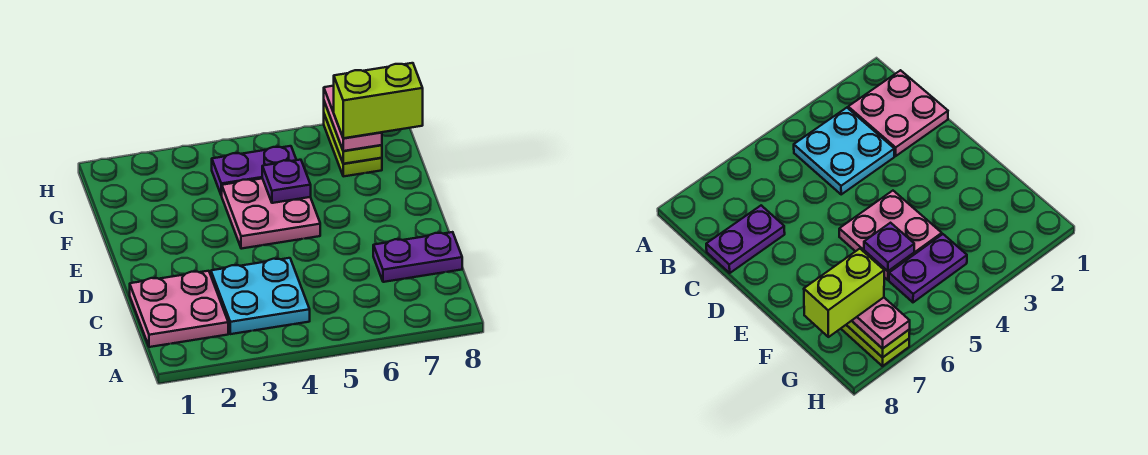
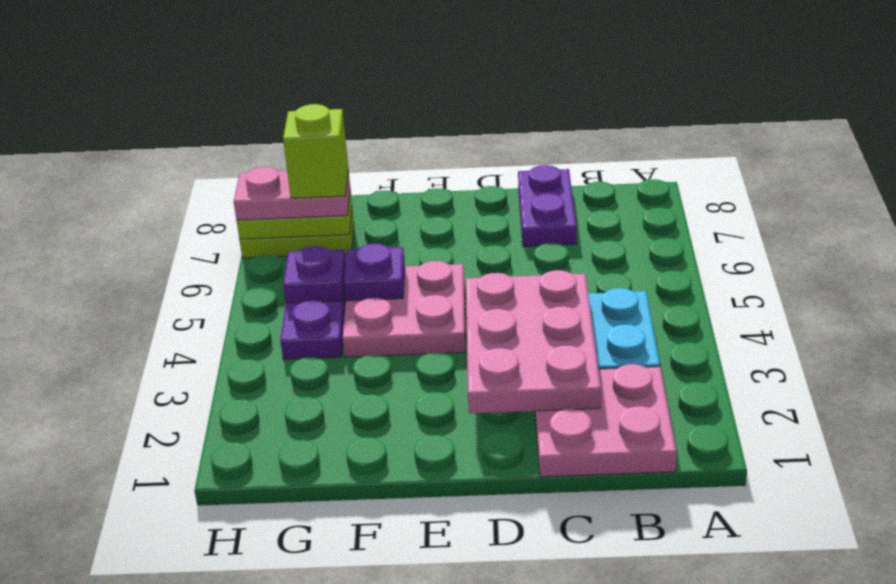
none -> pink plate C2:D4 level 2
none -> purple plate G5 level 2
lime brick G7:G8 level 4 -> lime brick G7 level 4

